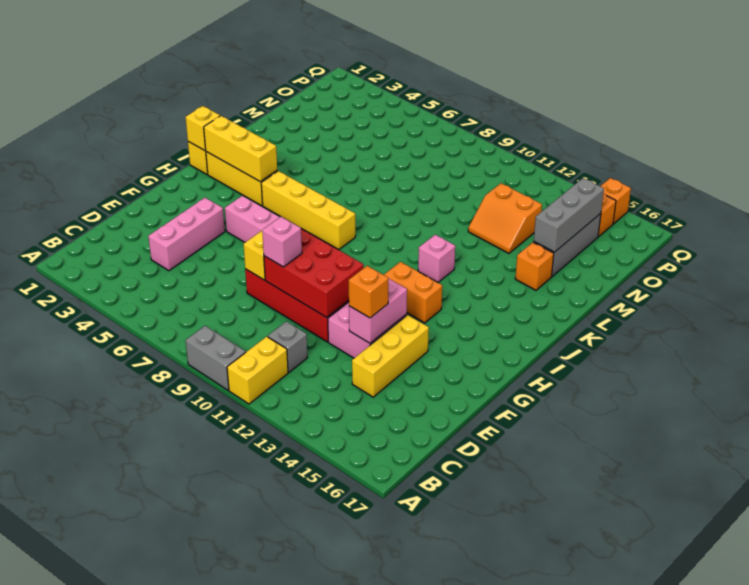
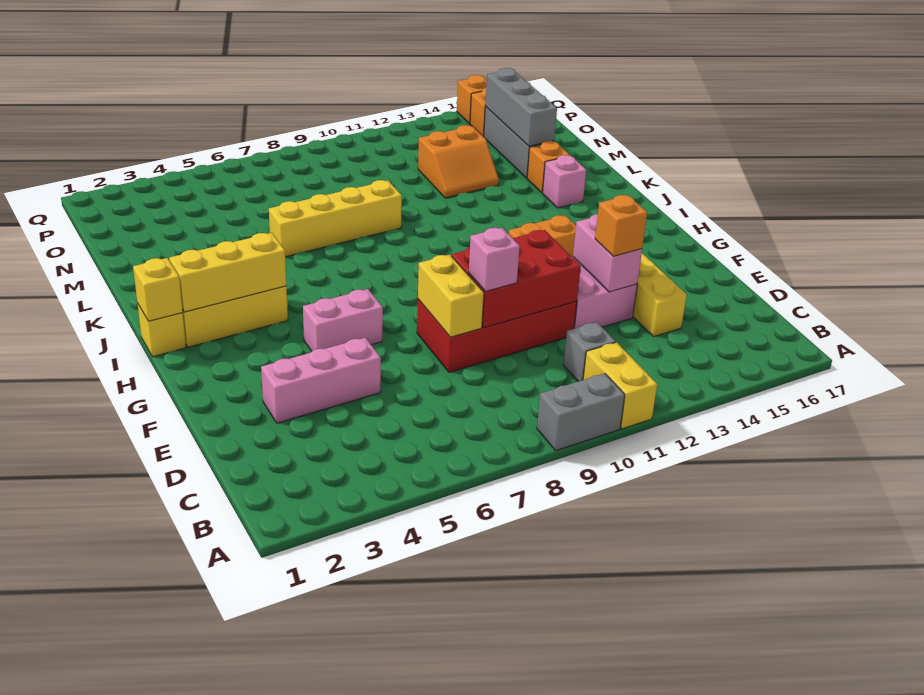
pink brick D4:F4 level 1 -> pink brick E3:E5 level 1
yellow brick I5:I8 level 1 -> yellow brick L6:L9 level 1
pink brick J12 level 1 -> pink brick K15 level 1

